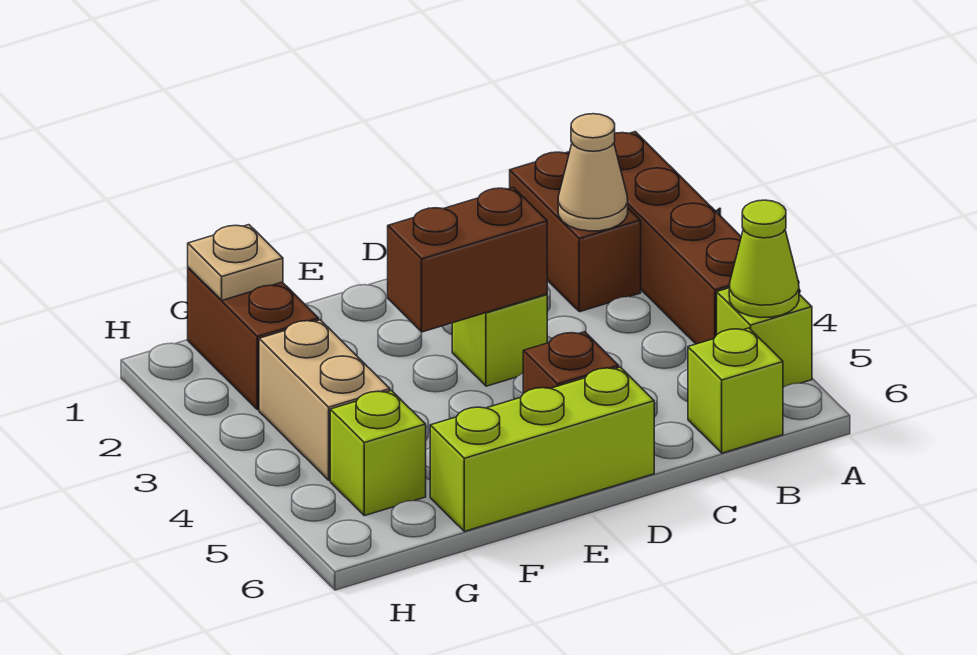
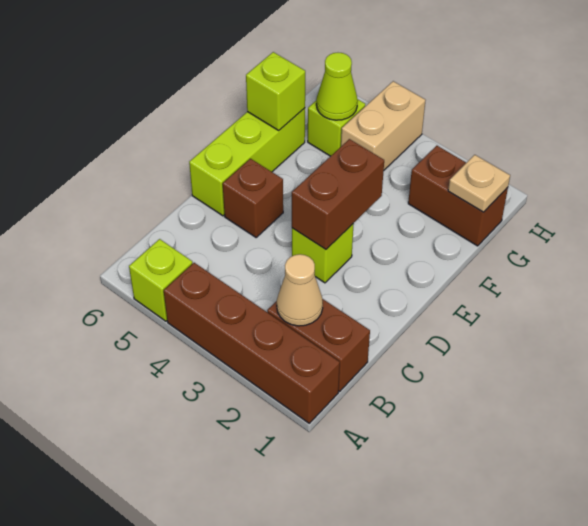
lime cone A5 level 2 -> lime cone G5 level 2
lime brick B6 level 1 -> lime brick F6 level 2
tan brick G3:G4 level 1 -> tan brick G4:H4 level 1

